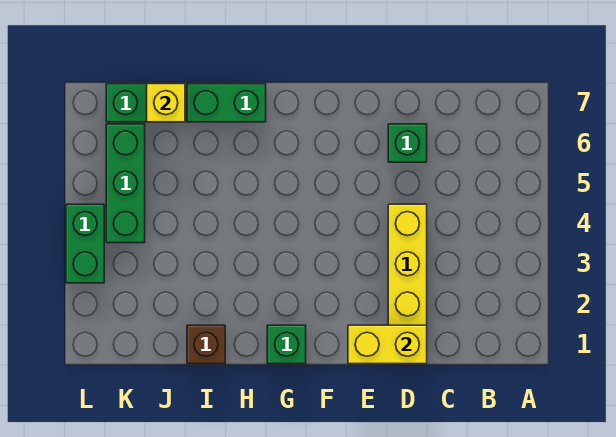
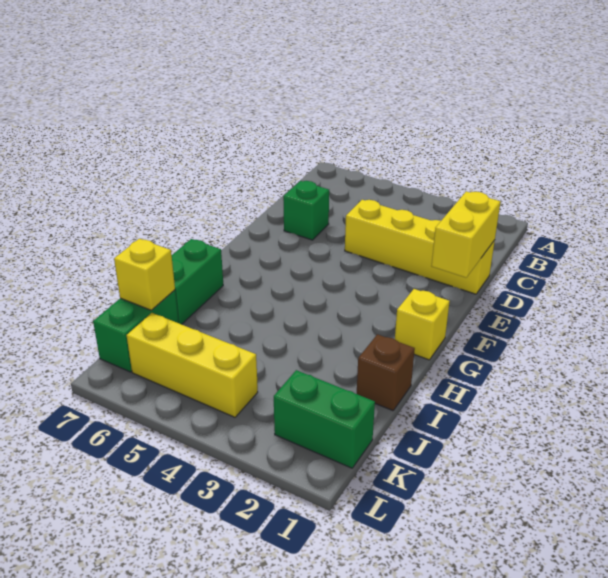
green brick G1 level 1 -> yellow brick G1 level 1
green brick K4:K6 level 1 -> yellow brick K4:K6 level 1
green brick L3:L4 level 1 -> green brick K1:K2 level 1

